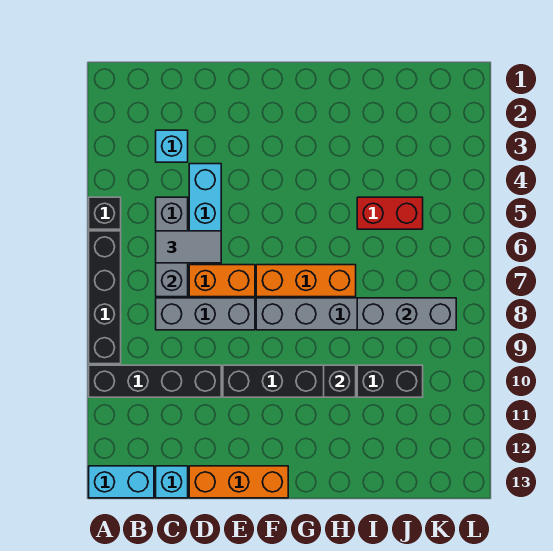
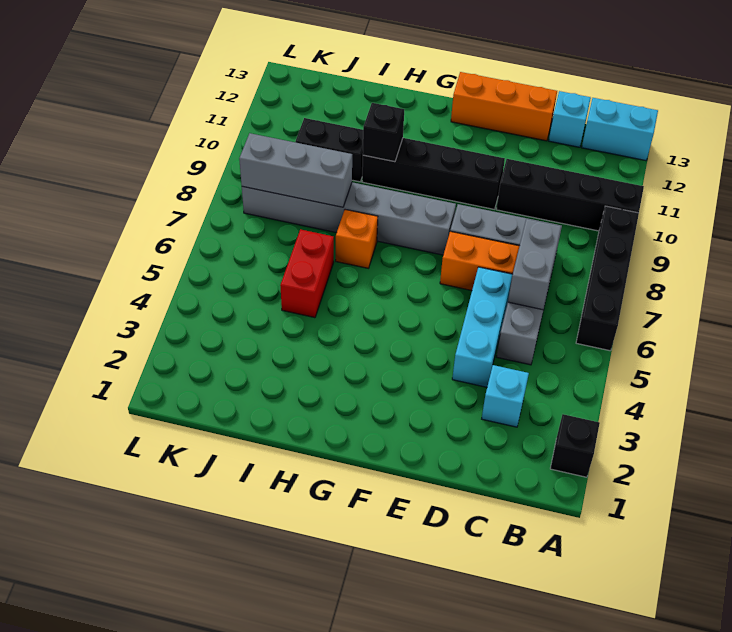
black brick A5 level 1 -> black brick A2 level 1
grey tile C6:D6 level 3 -> none
orange brick F7:H7 level 1 -> orange brick H7 level 1
red brick I5:J5 level 1 -> red brick I5:I6 level 1

